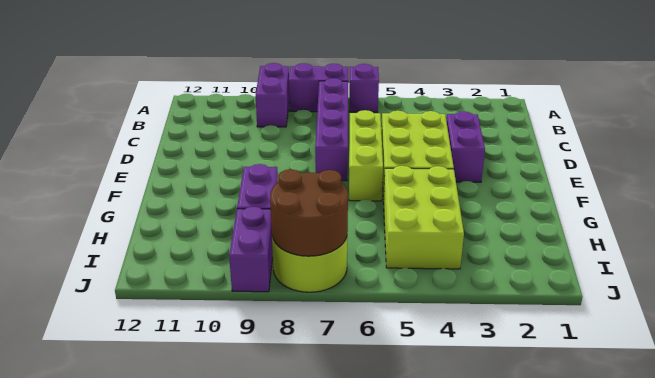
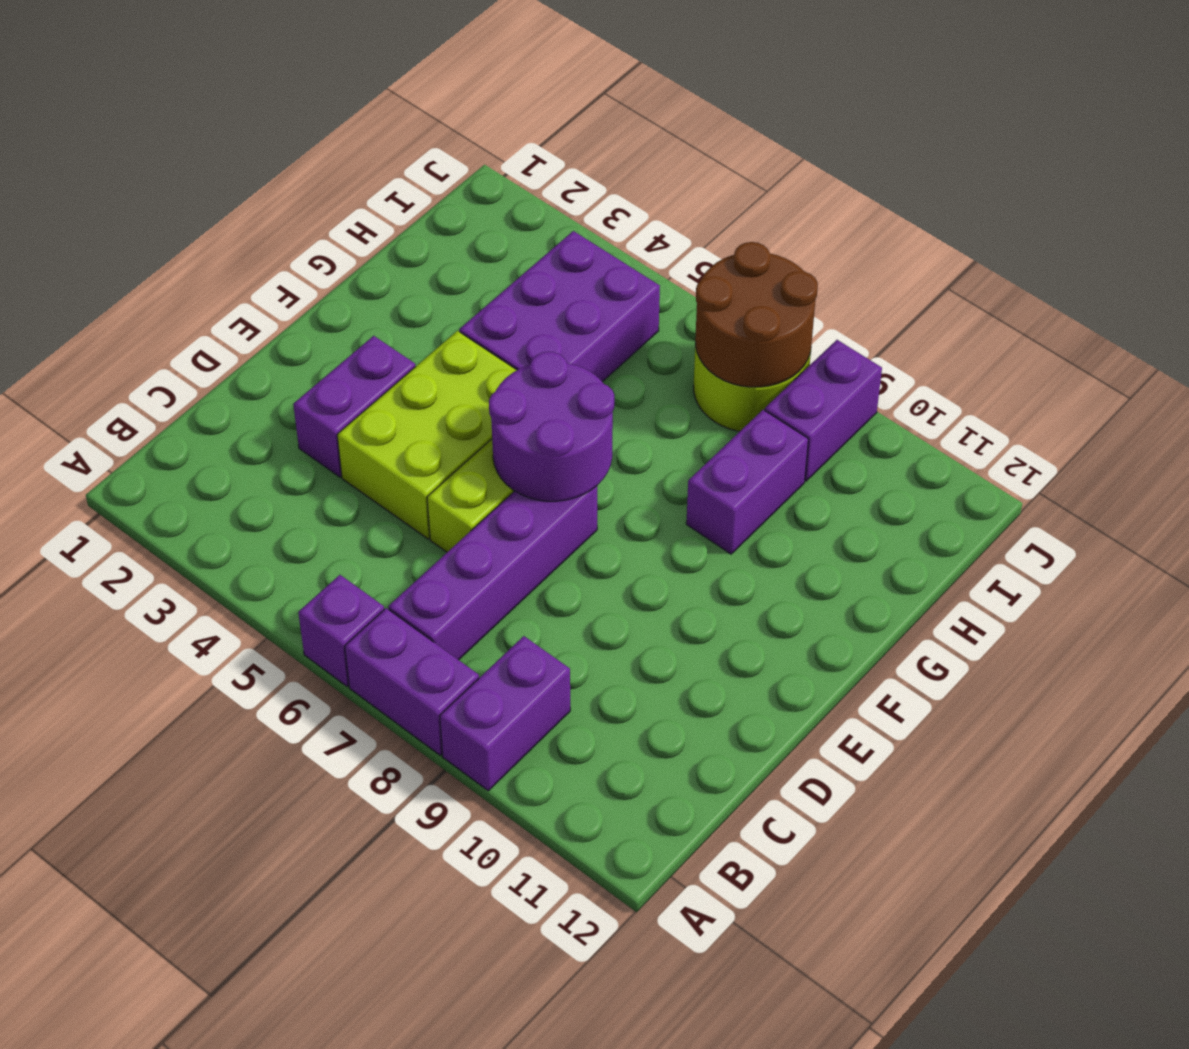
none -> purple round brick E6:F7 level 2
lime brick G4:I5 level 1 -> purple brick G4:I5 level 1

